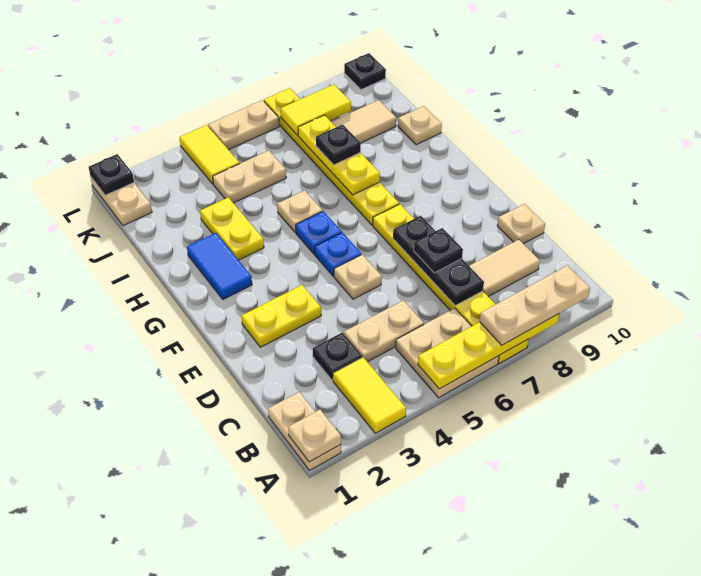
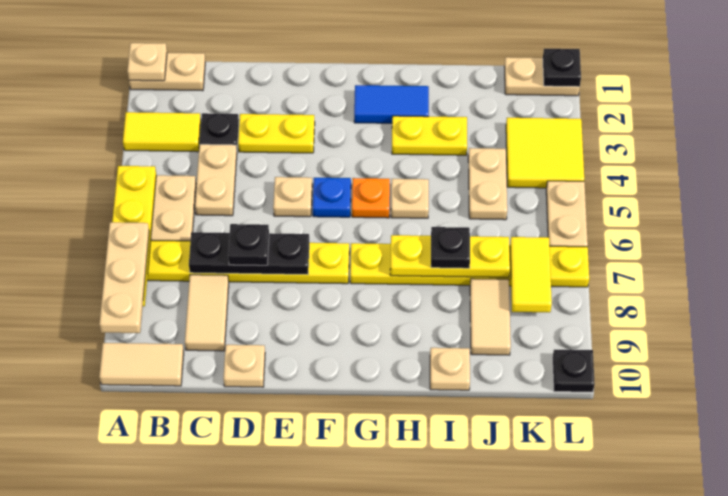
none -> tan tile A10:B10 level 1
yellow plate E2:E3 level 1 -> yellow plate D3:E3 level 1
blue plate G5 level 1 -> orange plate G5 level 1
yellow tile K4:L4 level 1 -> yellow tile K3:L4 level 1

